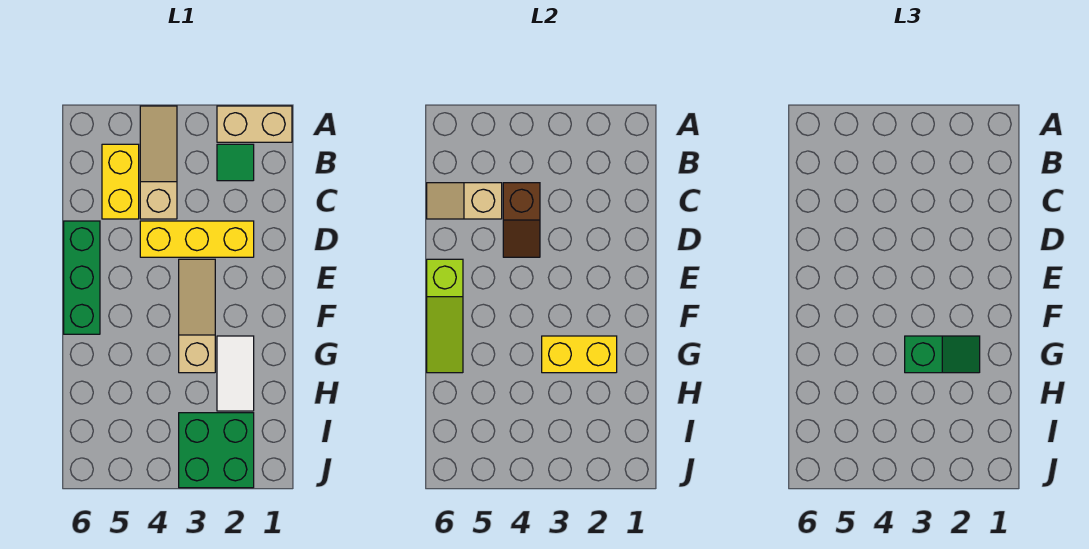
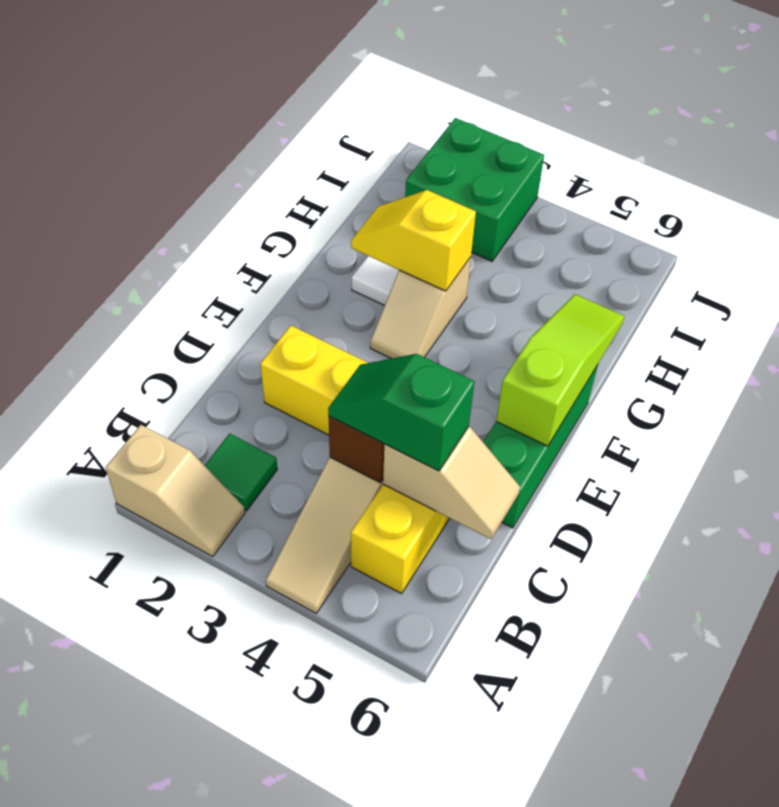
tan brick A1:A2 level 1 -> tan slope A1:A2 level 1 top 1
tan slope E3:G3 level 1 top G -> tan slope F3:G3 level 1 top G
yellow brick G2:G3 level 2 -> yellow slope G2:G3 level 2 top 3
green slope G2:G3 level 3 top 3 -> green slope C4:C5 level 3 top 5

